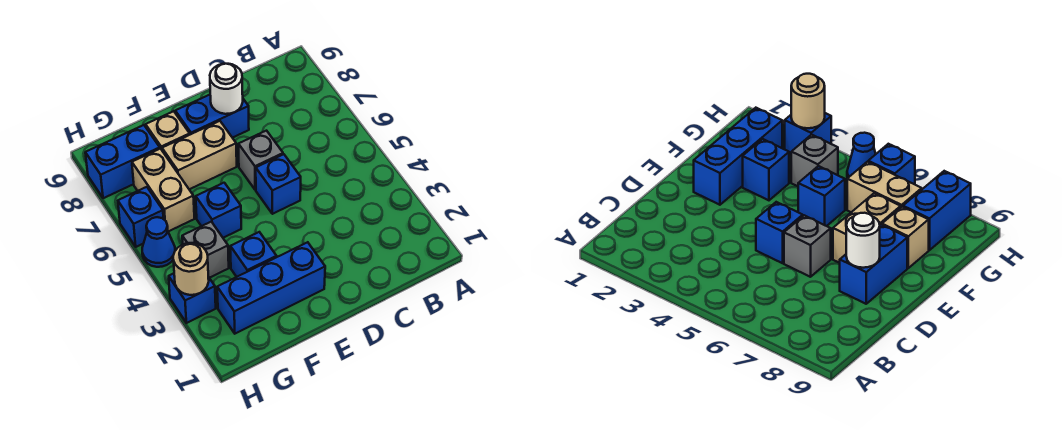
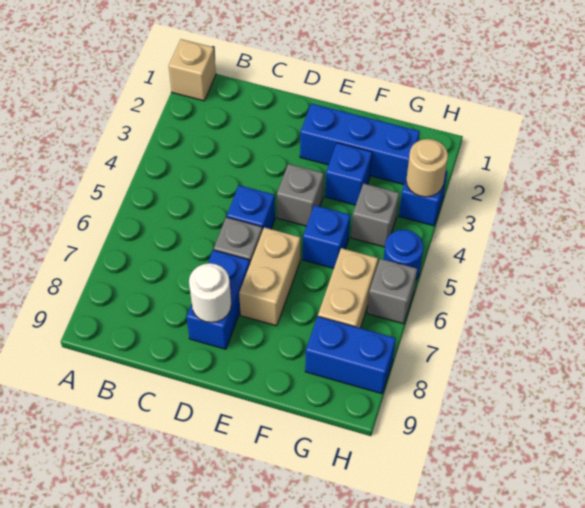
blue brick D8:E8 level 1 -> blue brick D7:D8 level 1
none -> grey brick E4 level 1
tan brick E7:F7 level 1 -> tan brick E6:E7 level 1
tan brick F8 level 1 -> tan brick A1 level 1
blue cone H5 level 1 -> blue round brick H5 level 1
blue brick H6 level 1 -> grey brick H6 level 1

